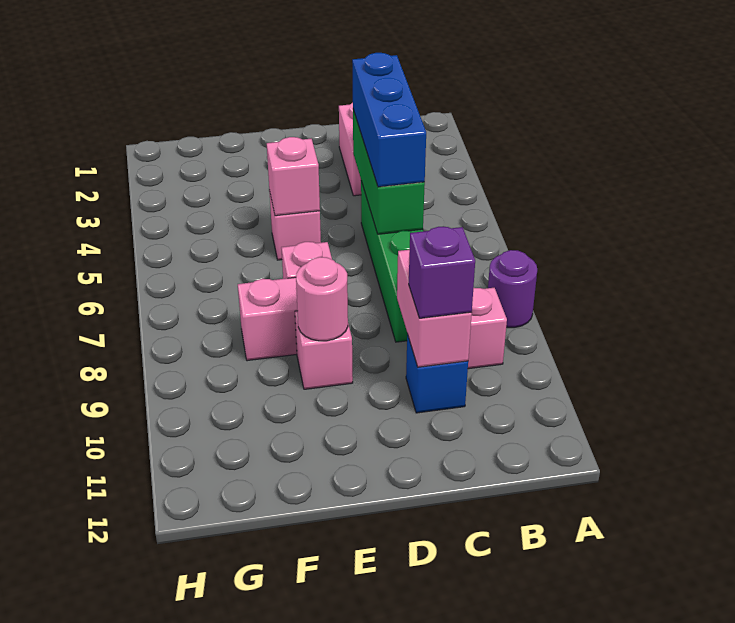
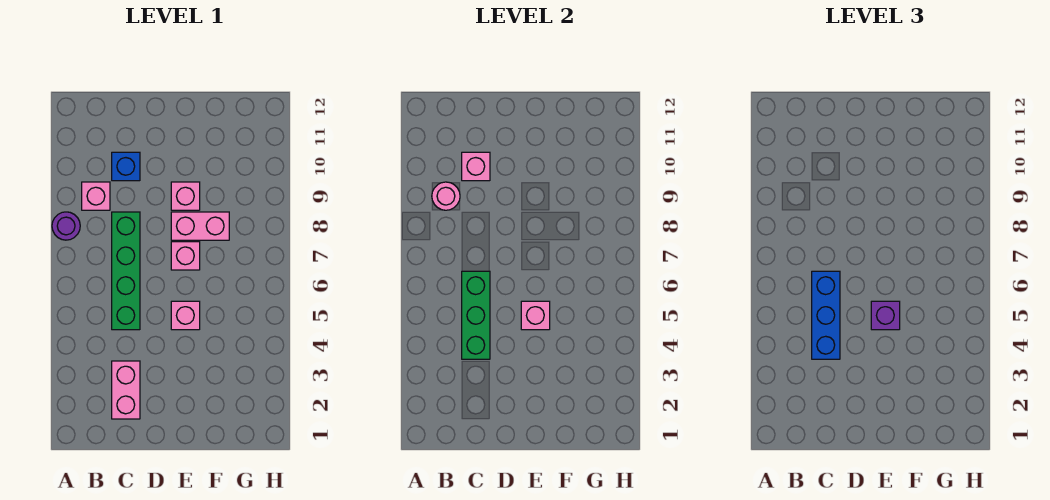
pink brick C9:C10 level 2 -> pink brick C10 level 2
purple brick C10 level 3 -> purple brick E5 level 3
pink round brick E9 level 2 -> pink round brick B9 level 2

